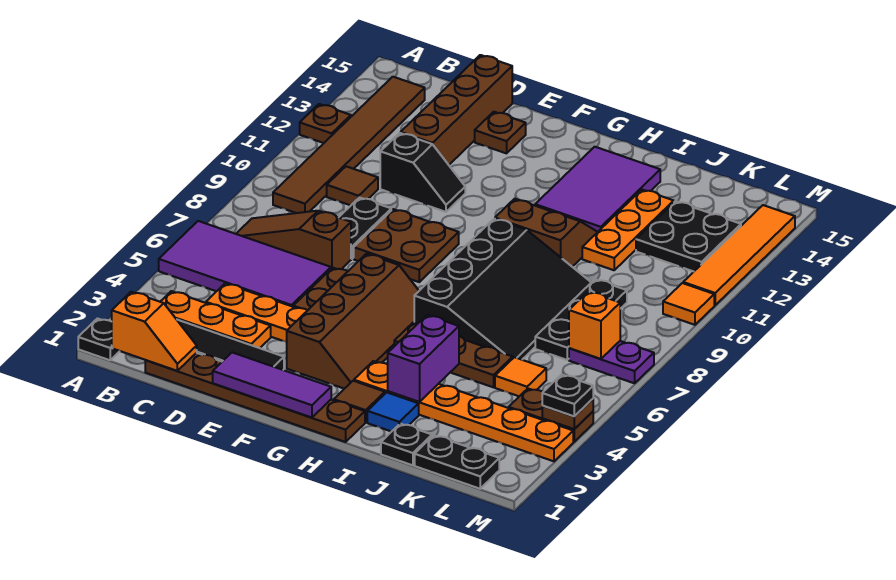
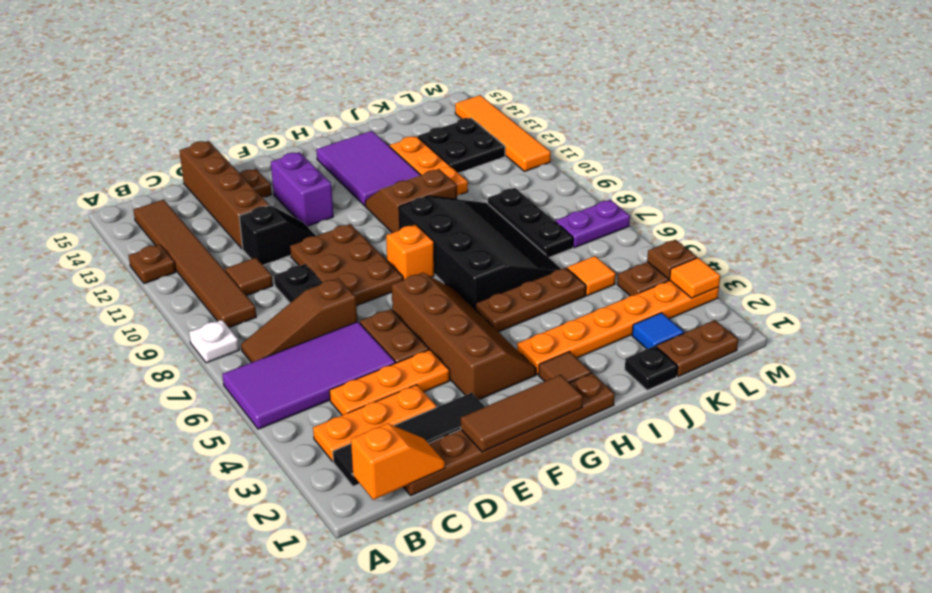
black plate A1 level 1 -> none
none -> white plate A8 level 1
purple tile E1:G1 level 2 -> brown tile E1:G1 level 2
brown plate E8:F9 level 1 -> brown plate E8:F10 level 1
blue tile I2 level 1 -> blue tile K2 level 1
purple brick I3:I4 level 2 -> purple brick F12:F13 level 1
black plate K1:L1 level 1 -> brown plate K1:L1 level 1
orange brick L7 level 2 -> orange brick G8 level 1
black plate M4 level 3 -> none
orange tile M10 level 1 -> orange tile M3 level 2

